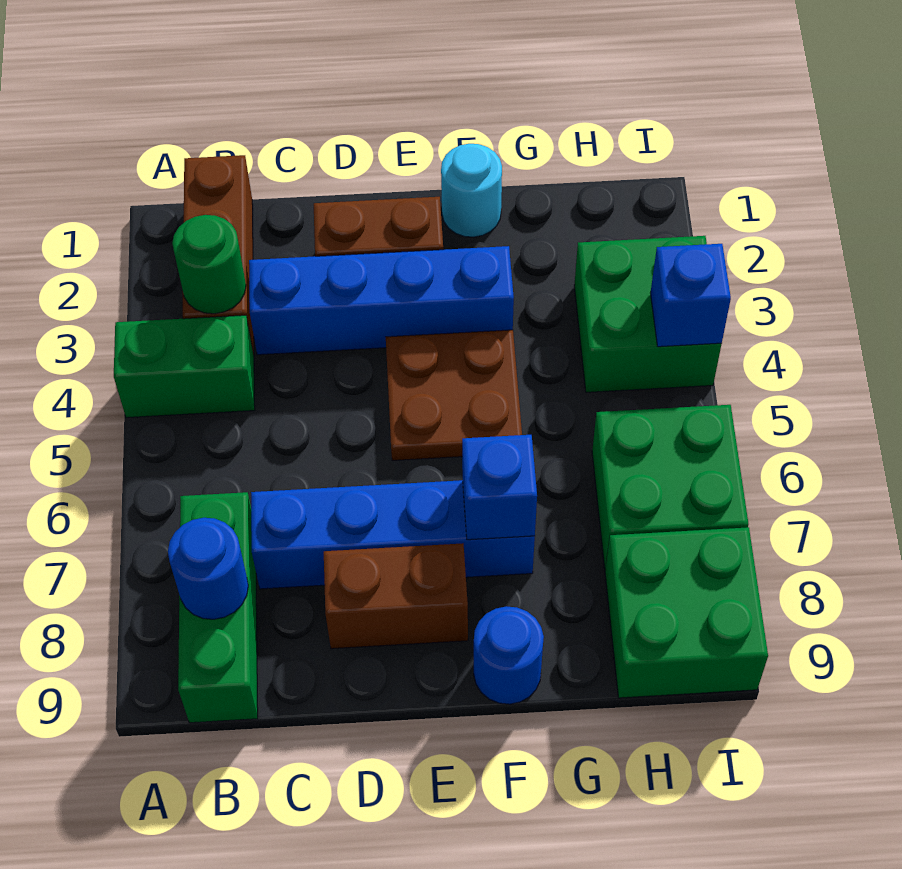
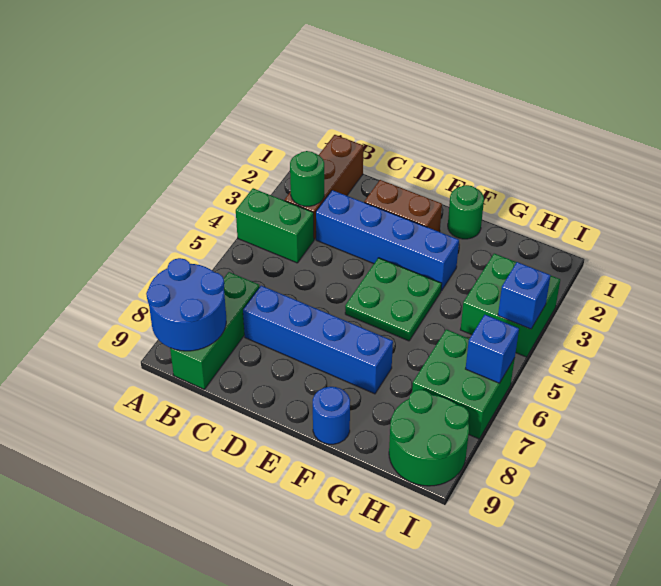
blue round brick B8 level 2 -> blue round brick A8:B9 level 2
brown brick D8:E8 level 1 -> none
brown plate E4:F5 level 1 -> green plate E4:F5 level 1
cyan round brick F1 level 1 -> green round brick F1 level 1
blue brick F7 level 2 -> blue brick I6 level 2
green brick H8:I9 level 1 -> green round brick H8:I9 level 1

